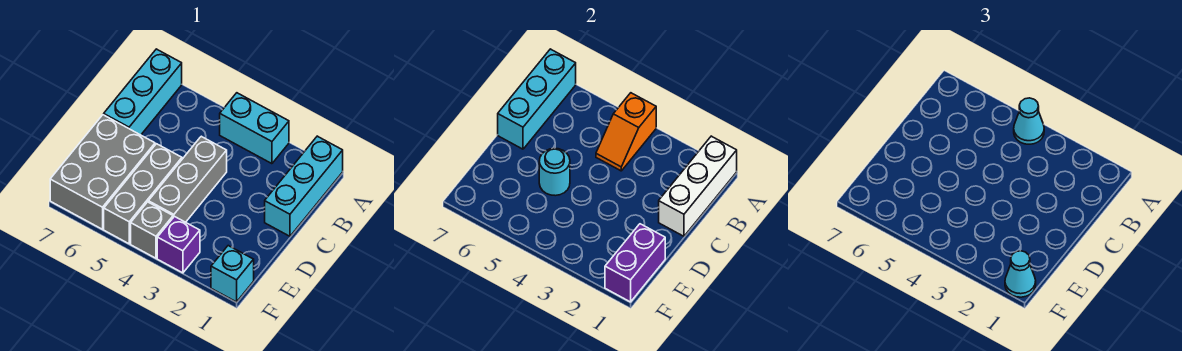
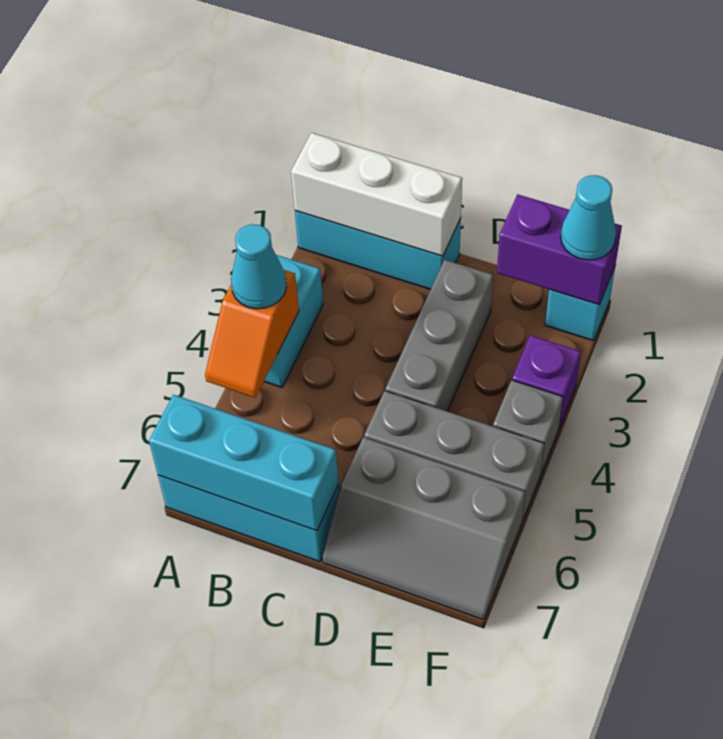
orange slope A4:B4 level 2 top A -> orange slope A4:A5 level 2 top 4
grey brick C4:E4 level 1 -> grey brick D2:D4 level 1
cyan round brick D5 level 2 -> none
grey brick D6:F7 level 1 -> grey slope D6:F7 level 1 top 6

